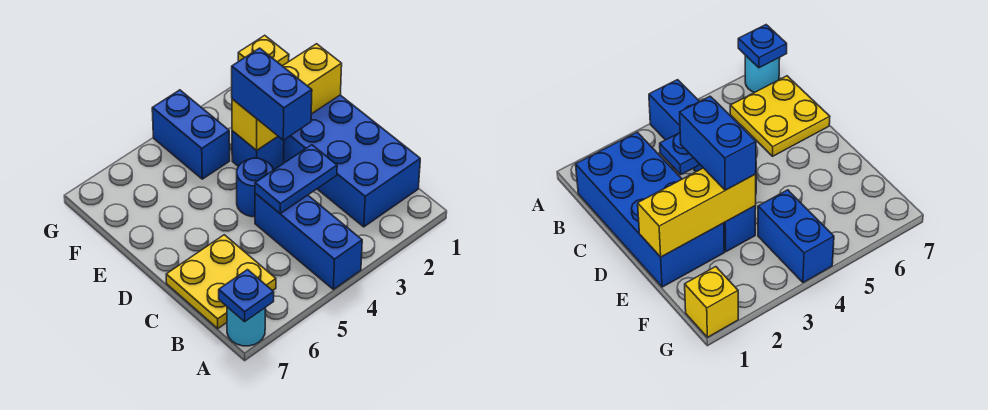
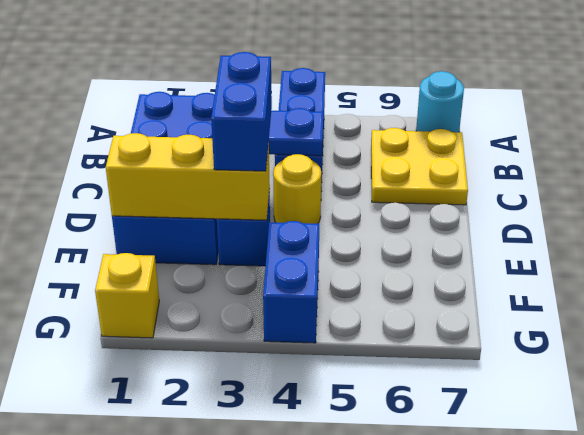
blue plate A7 level 2 -> none
blue round brick D4 level 1 -> yellow round brick D4 level 1

